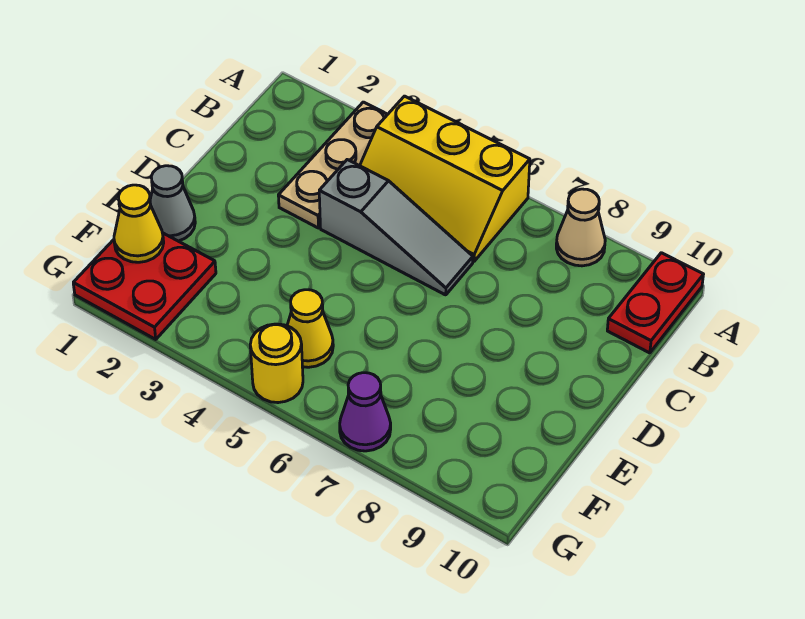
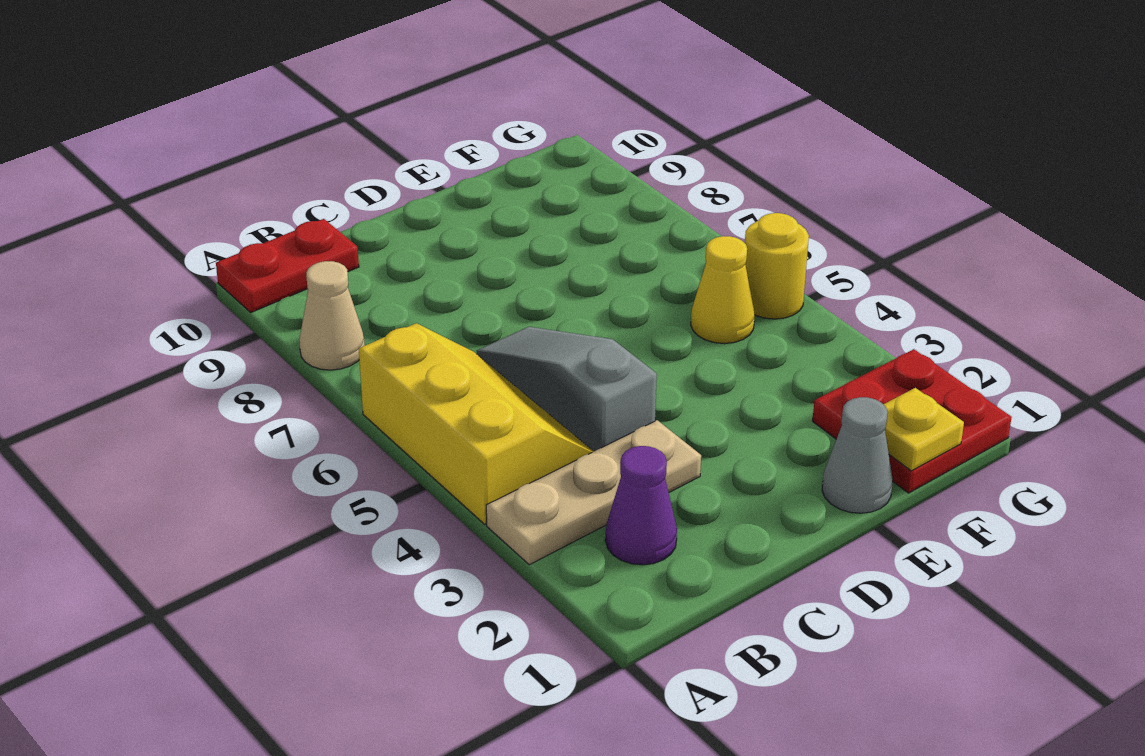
yellow cone F1 level 2 -> yellow plate F1 level 2
purple cone G7 level 1 -> purple cone B2 level 1

